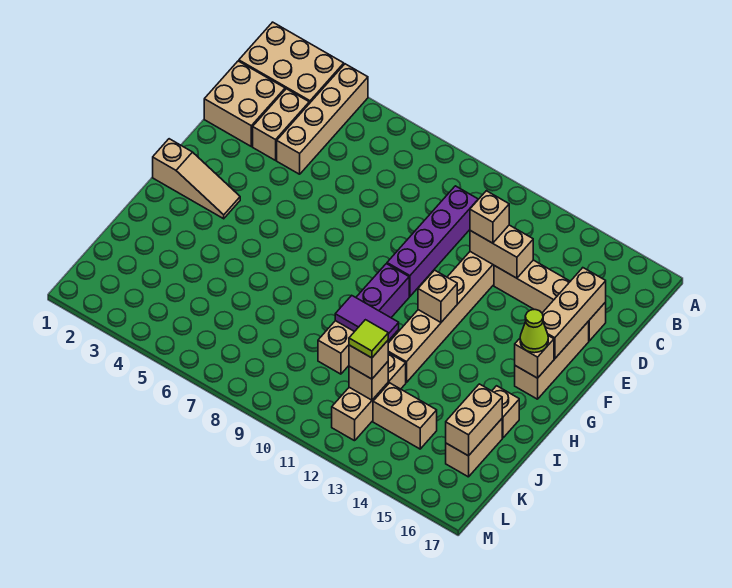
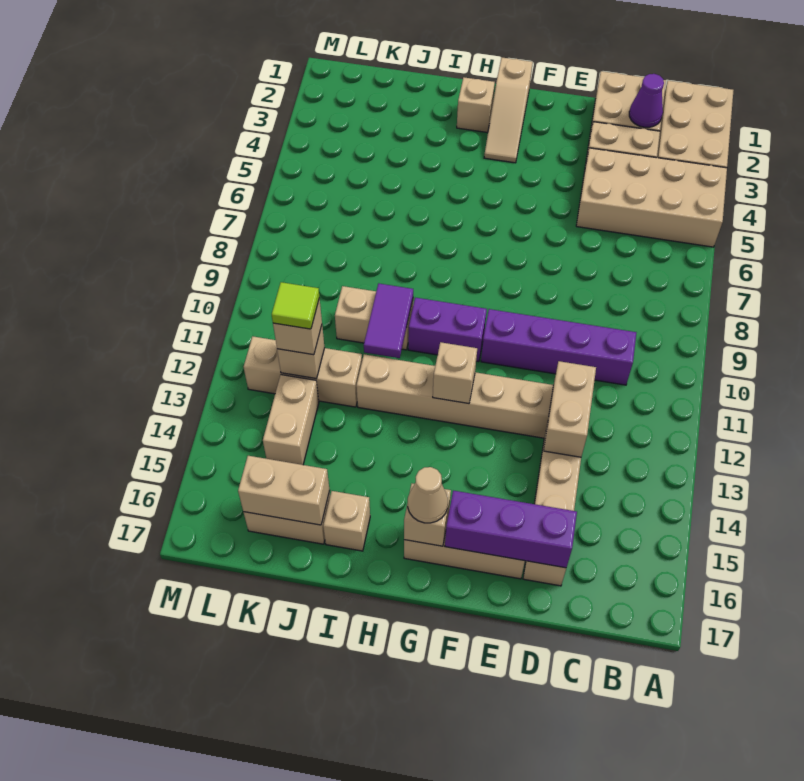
tan brick A4:D4 level 1 -> tan brick A4:D5 level 1
none -> purple cone C2 level 2
tan brick D12 level 3 -> tan brick H2 level 1
tan brick D16:F16 level 2 -> purple brick D16:F16 level 2
lime cone G16 level 3 -> tan cone G16 level 3

